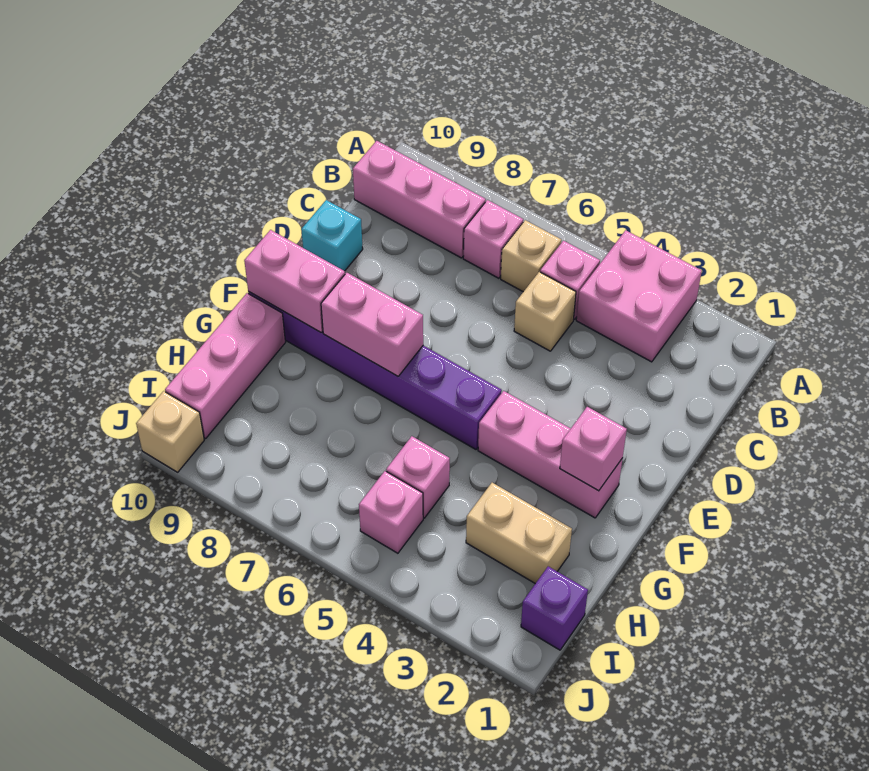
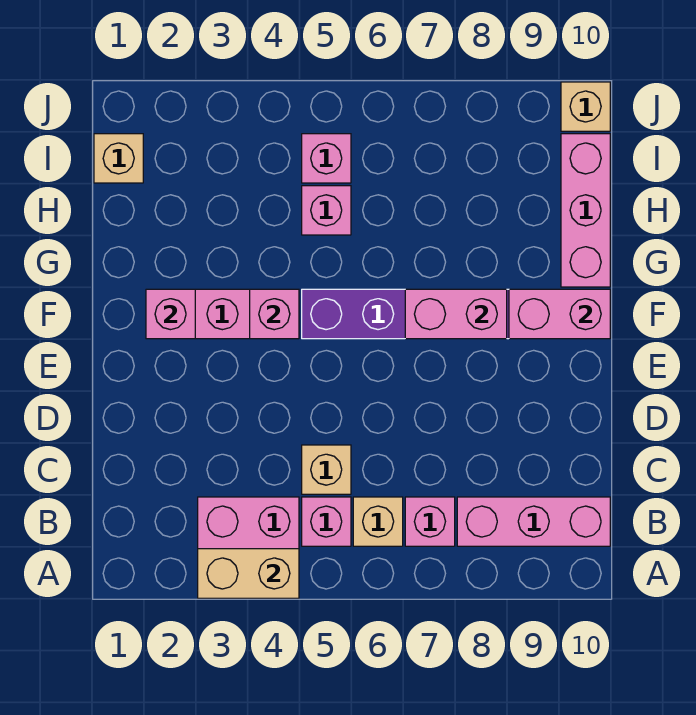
cyan brick D10 level 1 -> none
none -> pink brick F4 level 2
tan brick H2:H3 level 1 -> tan brick A3:A4 level 2
purple brick I1 level 1 -> tan brick I1 level 1

